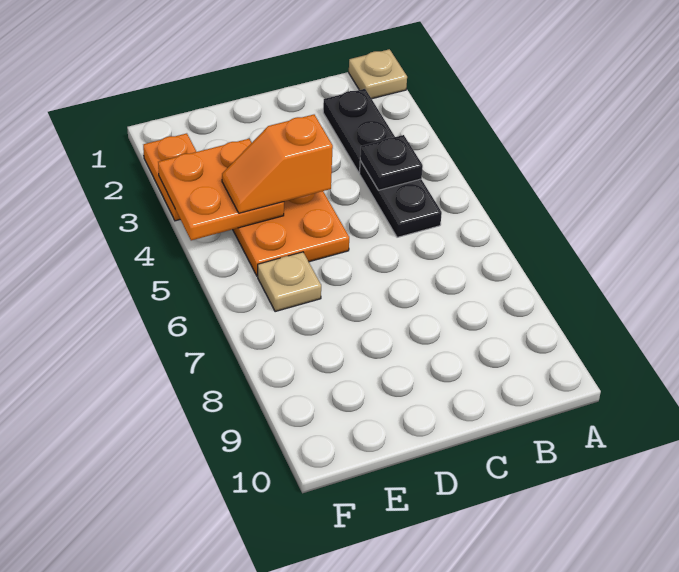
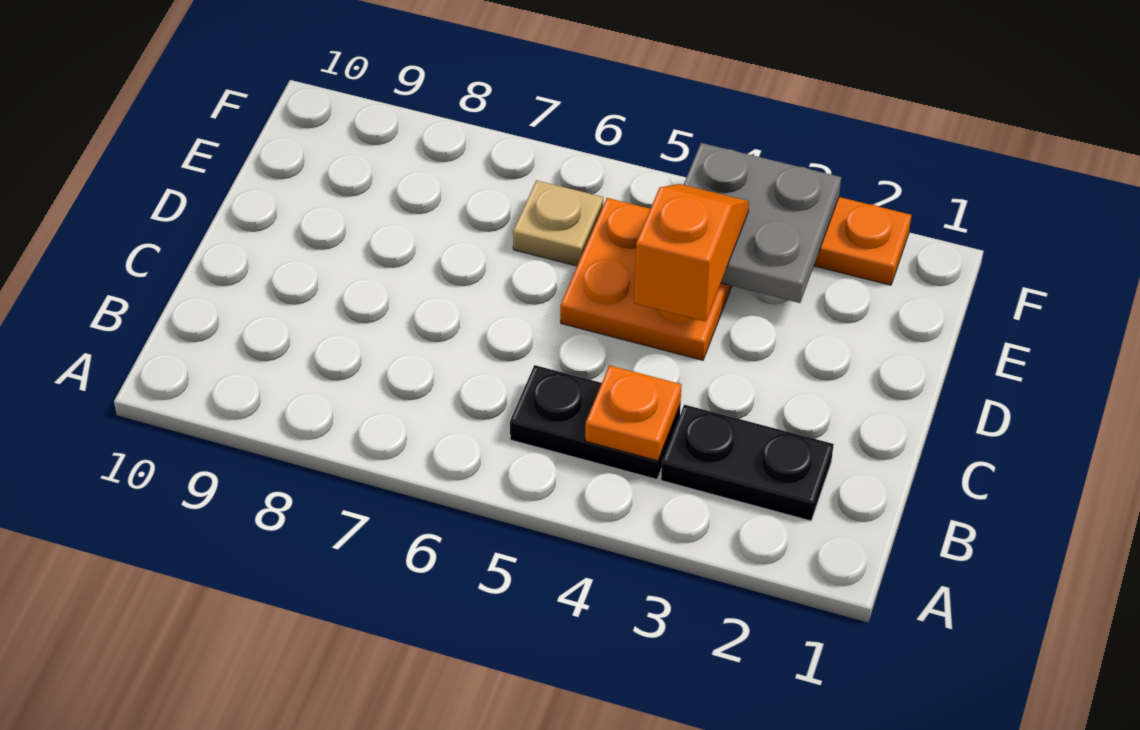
tan plate A1 level 1 -> none
black plate B4 level 2 -> orange plate B4 level 2
orange plate E3:F4 level 2 -> grey plate E3:F4 level 2

